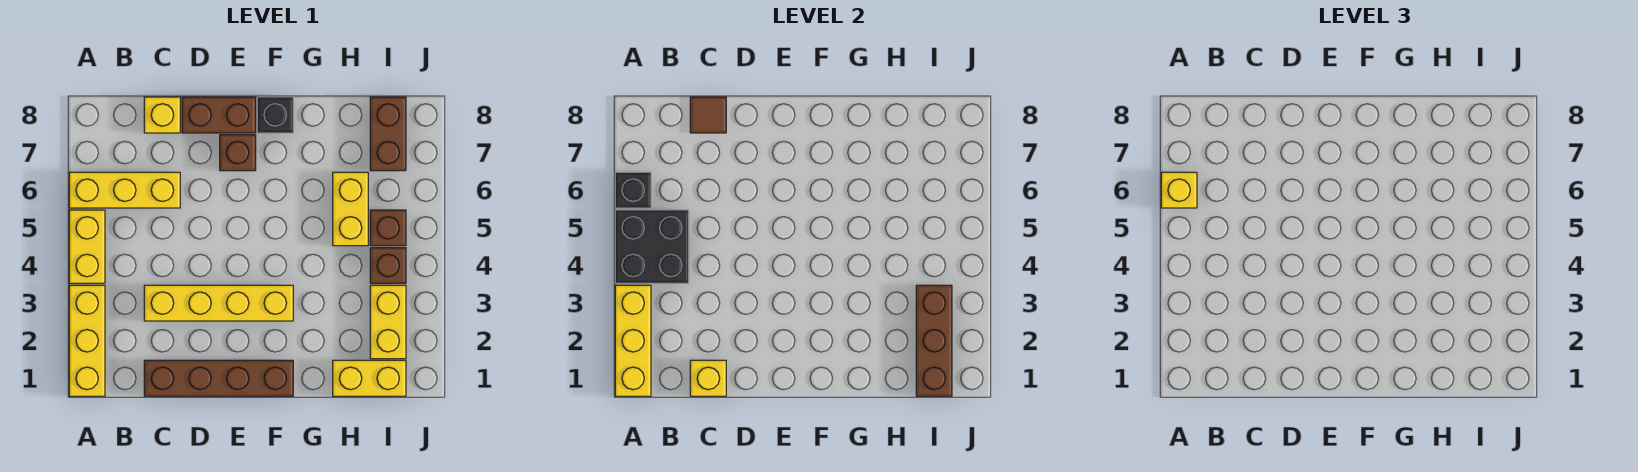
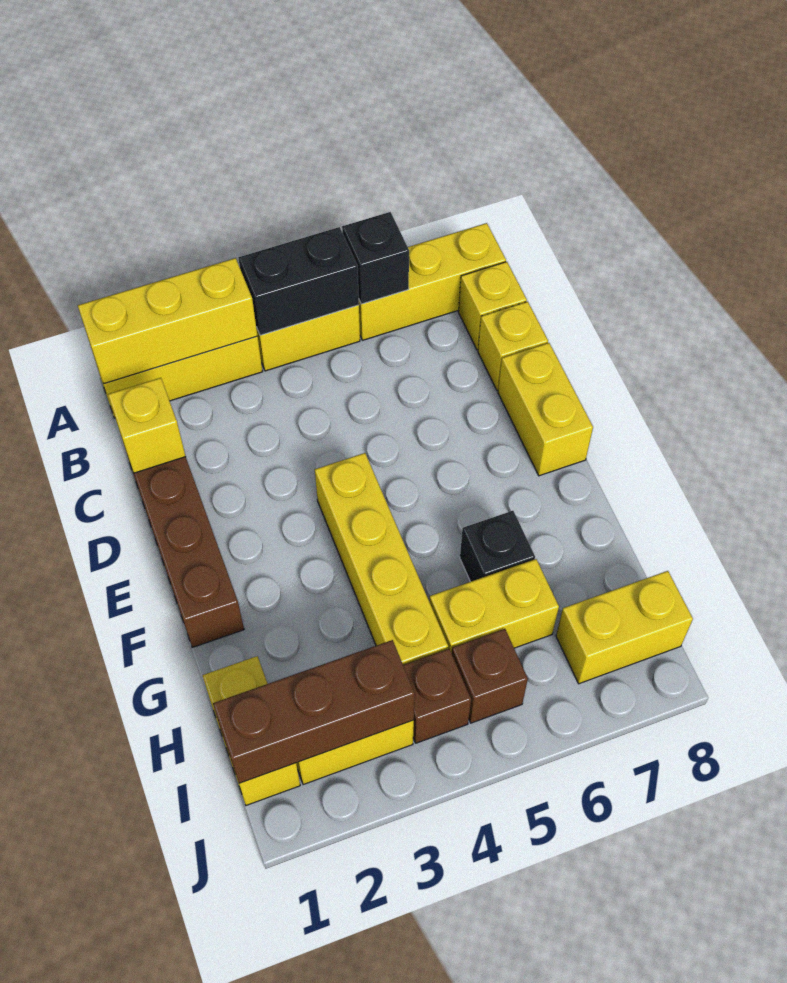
black brick A4:B5 level 2 -> black brick A4:A5 level 2
yellow brick A6:C6 level 1 -> yellow brick A6:A8 level 1
yellow brick A6 level 3 -> yellow brick B8 level 1
yellow brick C3:F3 level 1 -> yellow brick E4:H4 level 1
brown tile C8 level 2 -> none
brown brick D8:E8 level 1 -> yellow brick D8:E8 level 1
brown brick E7 level 1 -> none
black brick F8 level 1 -> black brick G6 level 1
brown brick I7:I8 level 1 -> yellow brick I7:I8 level 1

